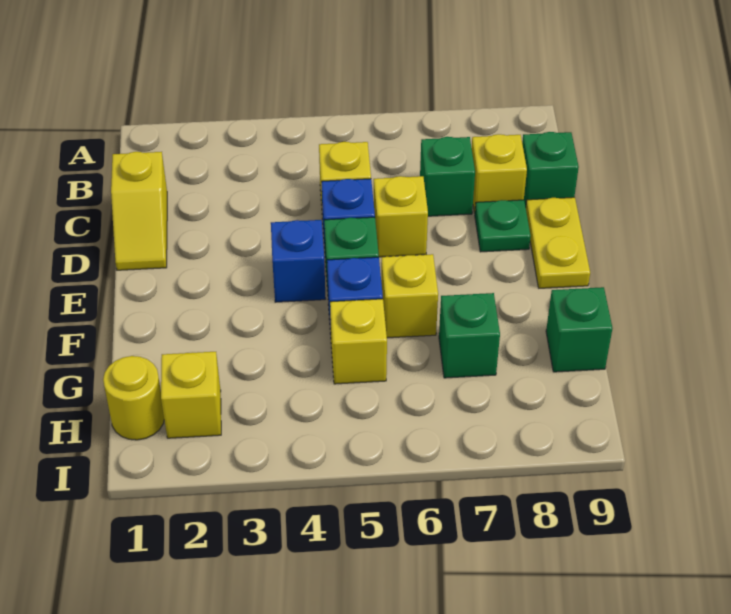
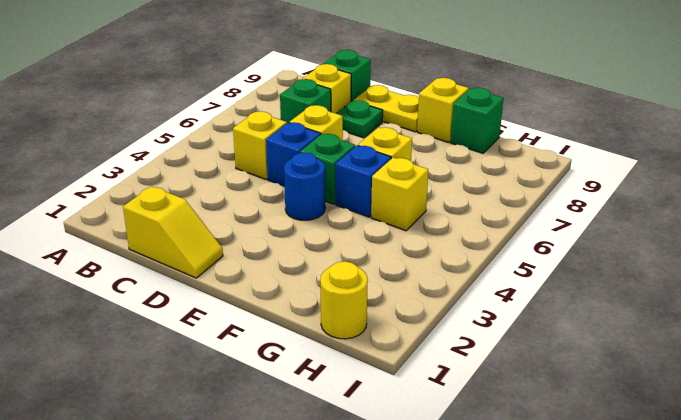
blue brick E4 level 1 -> blue round brick E4 level 1
green brick G7 level 1 -> none
yellow brick H2 level 1 -> yellow brick F9 level 1

